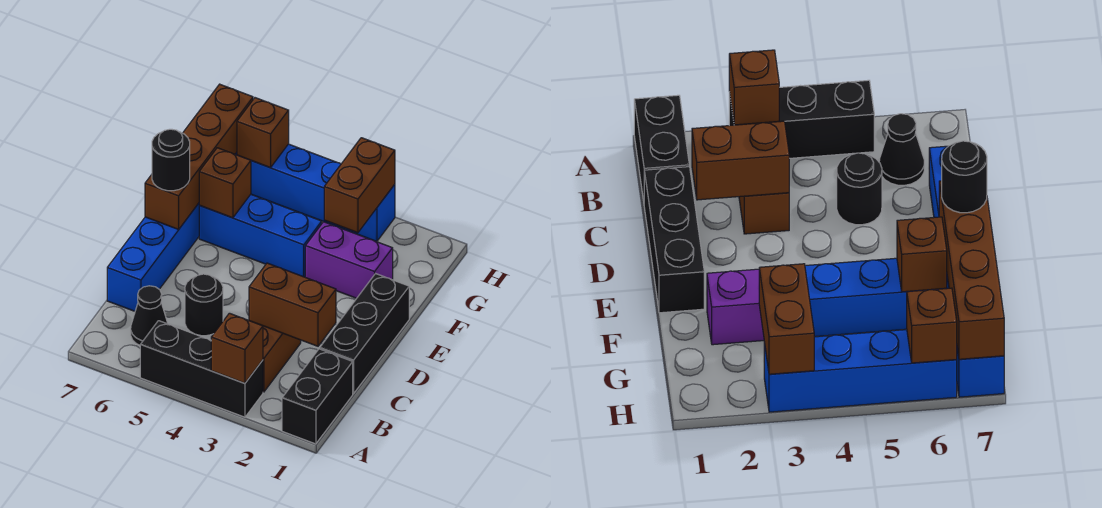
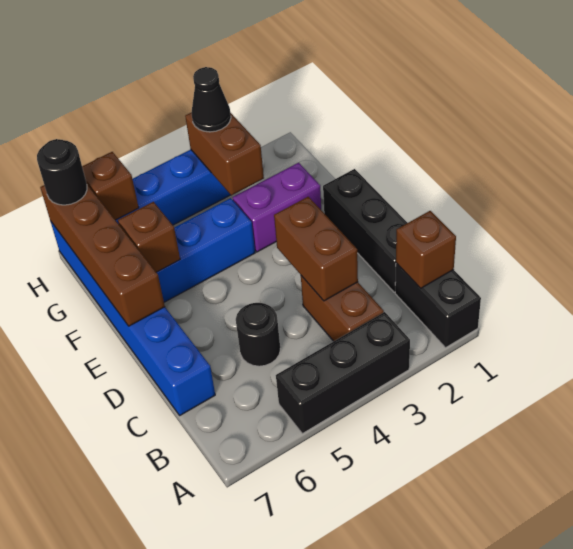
brown brick A3 level 2 -> brown brick B1 level 2
black cone B6 level 1 -> black cone H3 level 3
brown brick C2:C3 level 2 -> brown brick C3:D3 level 2
black round brick E7 level 3 -> black round brick H7 level 3

